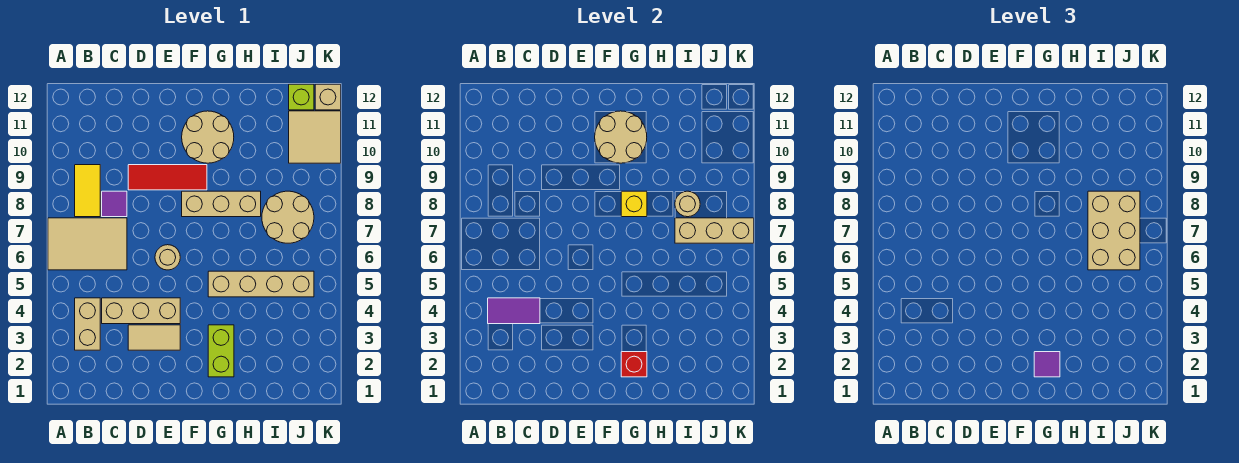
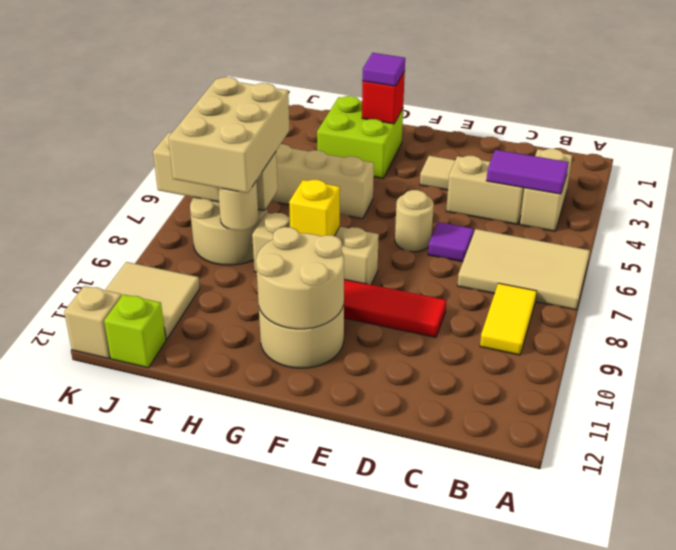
tan brick C4:E4 level 1 -> tan brick C4:D4 level 1
purple tile C8 level 1 -> purple tile D6 level 1
lime brick G2:G3 level 1 -> lime brick G2:H3 level 1

